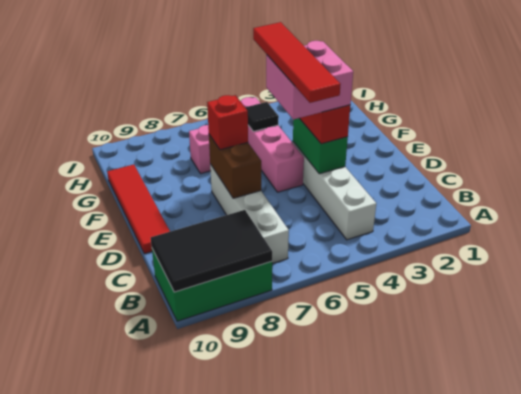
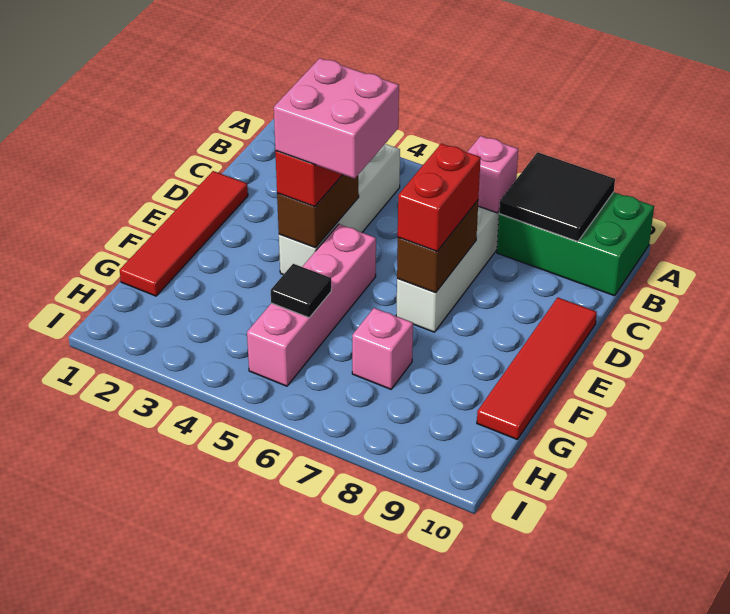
black tile A8:B10 level 2 -> black tile A8:B9 level 2
none -> pink brick B7 level 2
red tile C5:F5 level 5 -> red tile D1:G1 level 1
green brick D4:E4 level 2 -> brown brick D4:E4 level 2
red brick E7 level 3 -> red brick D7:E7 level 3

